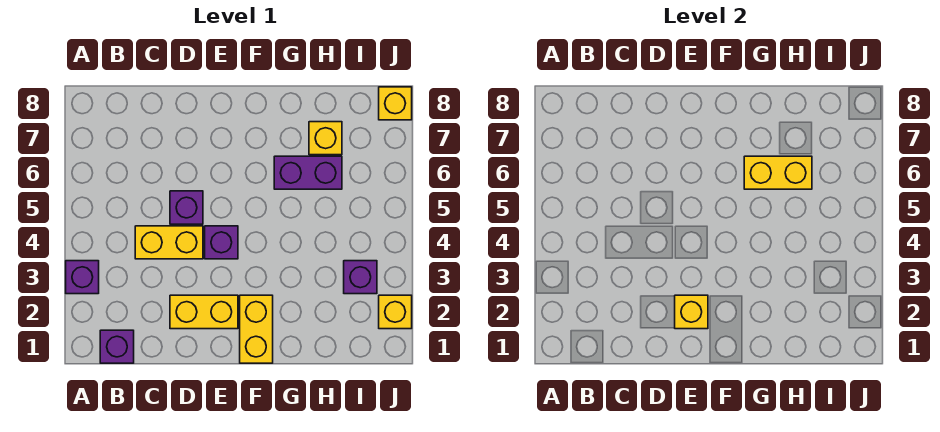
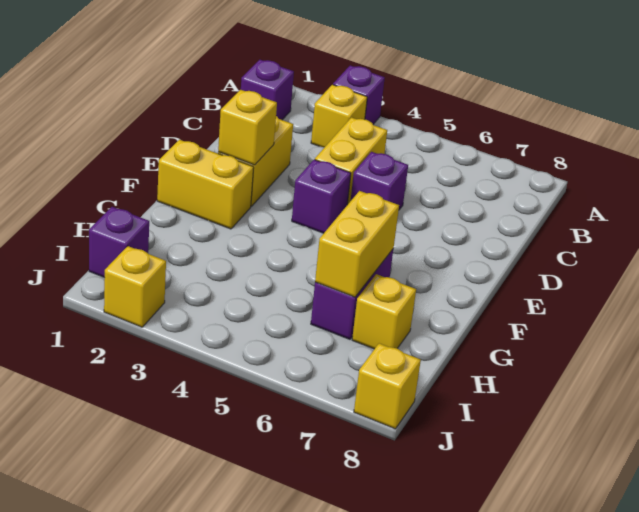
none -> yellow brick B3 level 1
purple brick I3 level 1 -> purple brick I1 level 1

